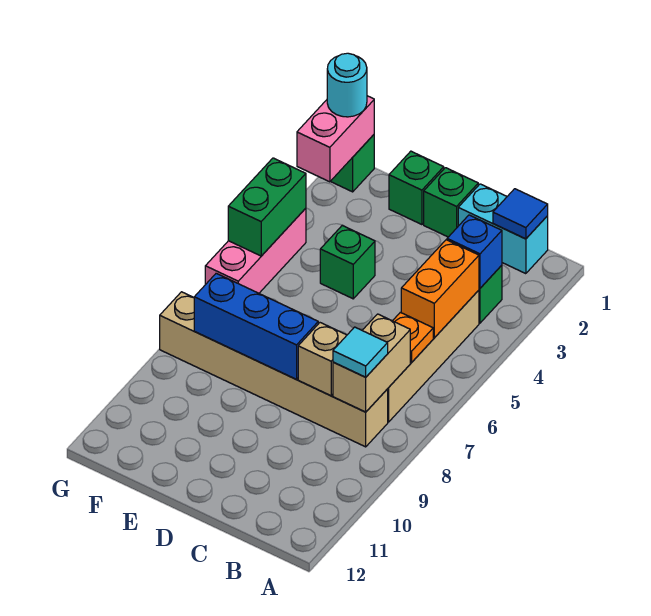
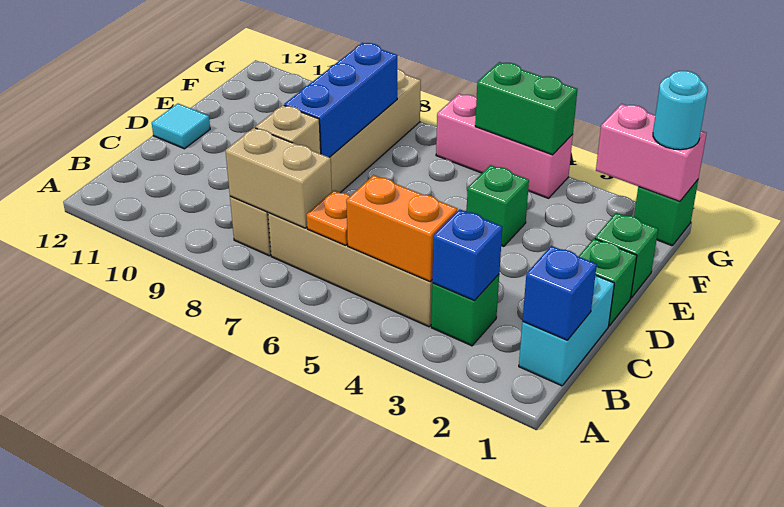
blue tile B1 level 2 -> blue brick B1 level 2
cyan tile B8 level 3 -> cyan tile D12 level 1

